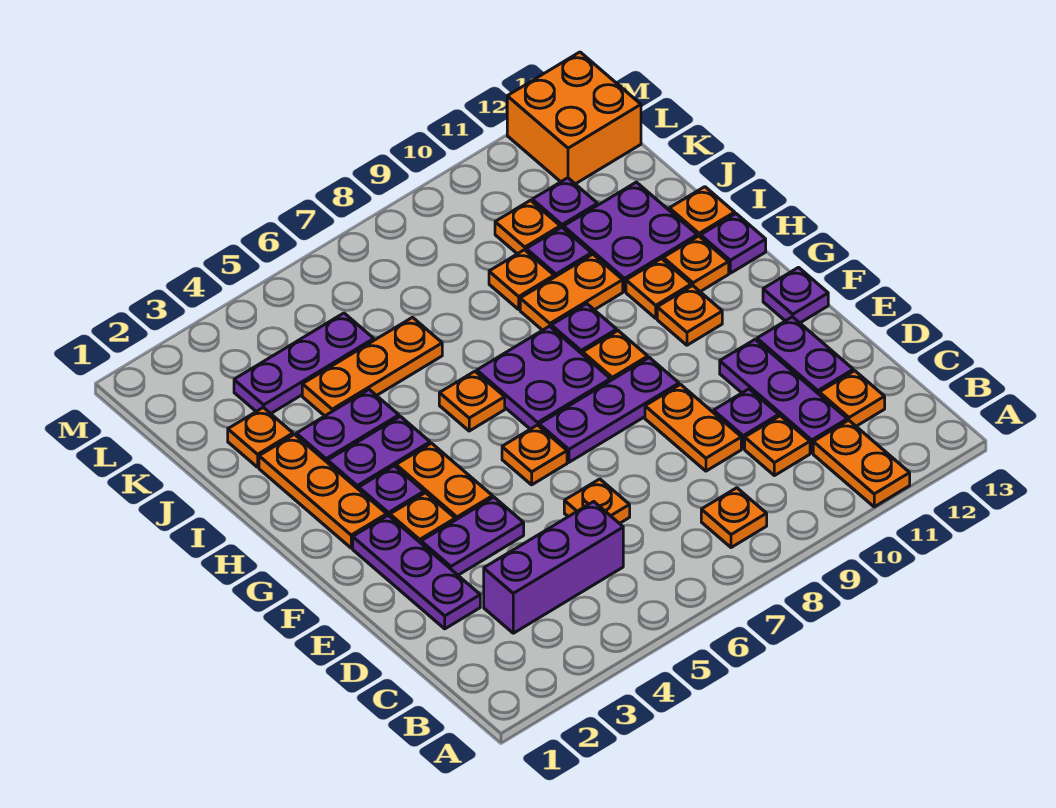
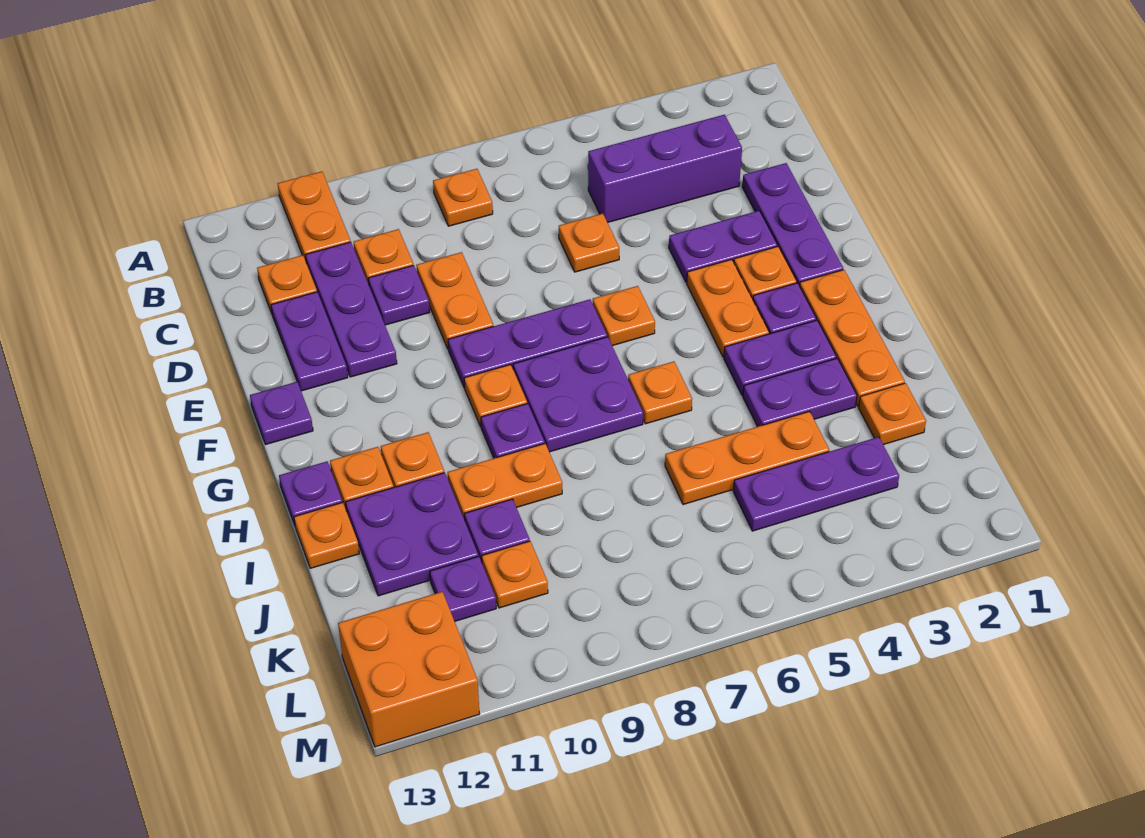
orange plate G11 level 1 -> none
orange plate J9 level 1 -> none

